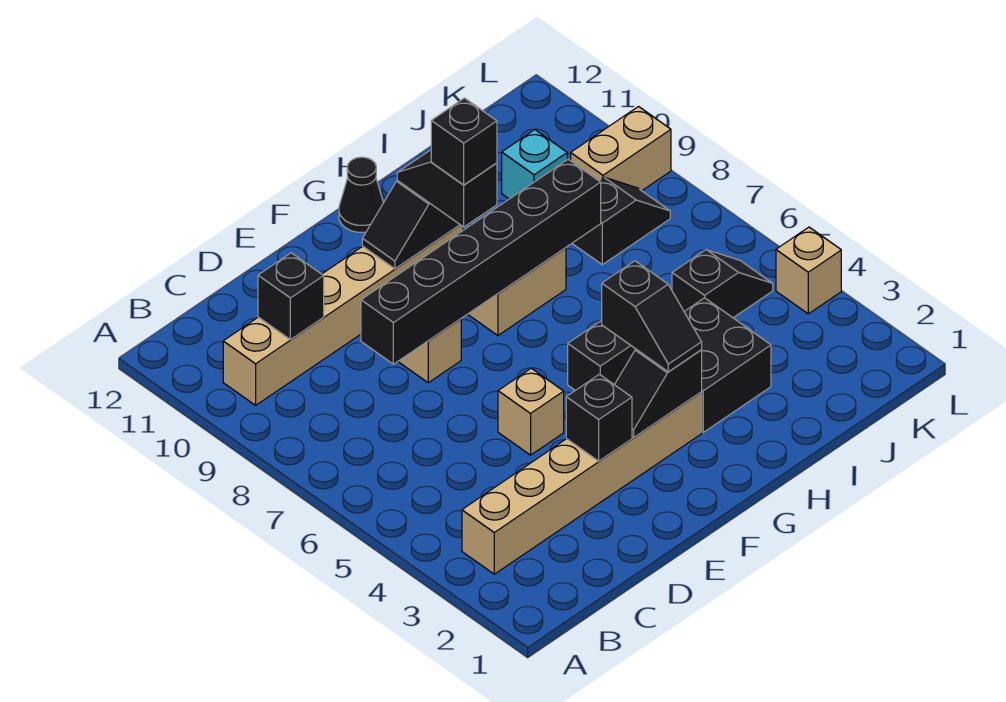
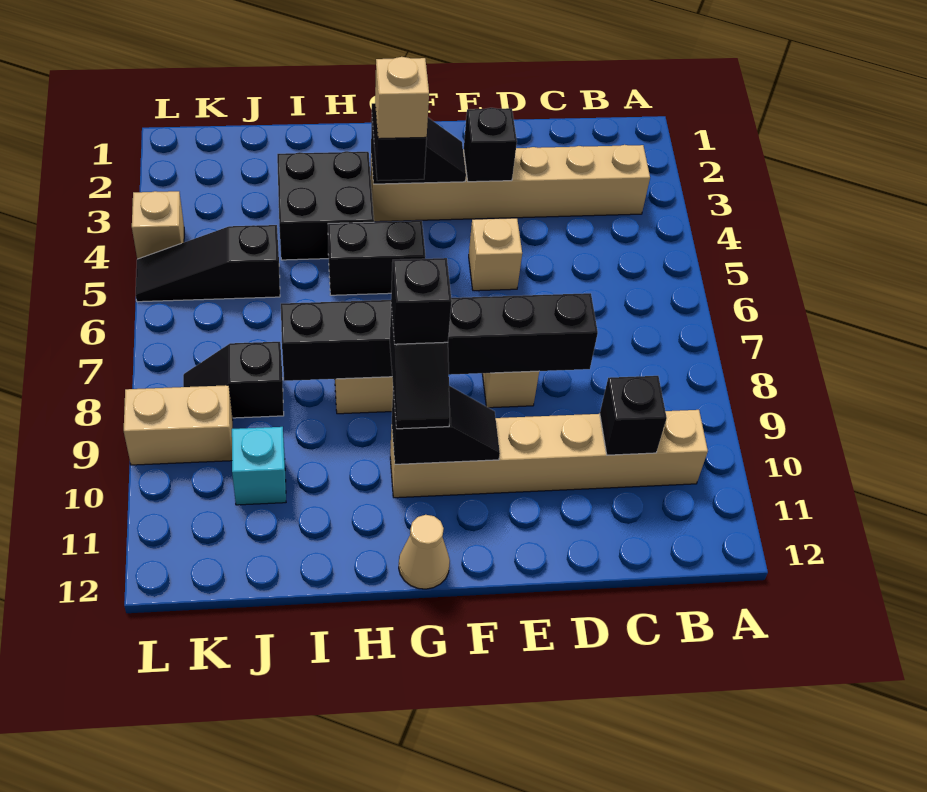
none -> tan brick G4 level 4
black cone G12 level 1 -> tan cone G12 level 1
black slope J5:K5 level 1 top J -> black slope J5:L5 level 1 top J

